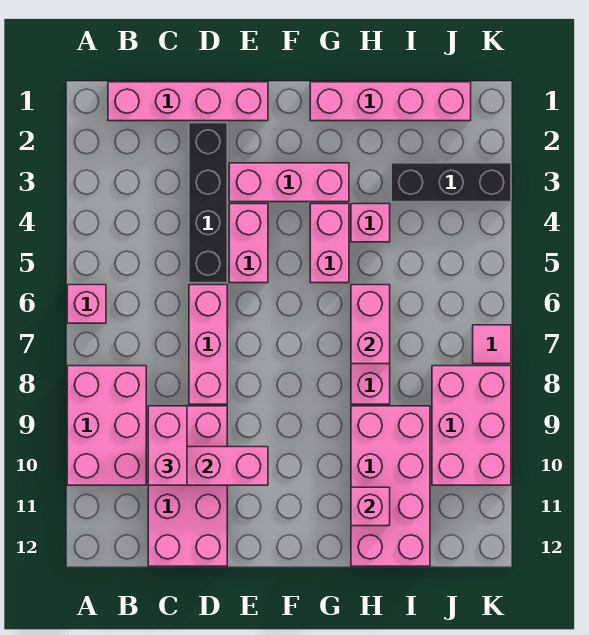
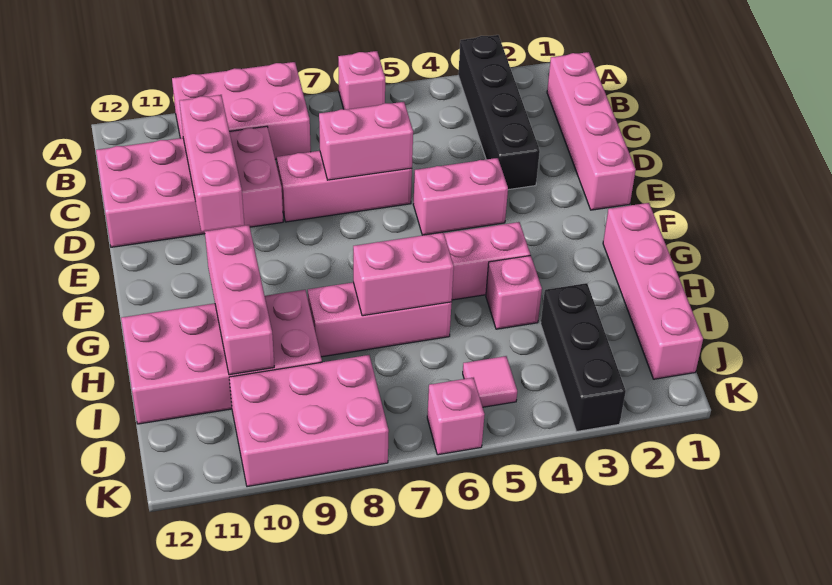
pink brick C9:C10 level 3 -> pink brick D6:D7 level 2
black brick D2:D5 level 1 -> black brick A3:D3 level 1
pink brick E3:G3 level 1 -> pink brick G10:I10 level 2
pink brick H11 level 2 -> pink brick K6 level 1
pink tile K7 level 1 -> pink tile J5 level 1

